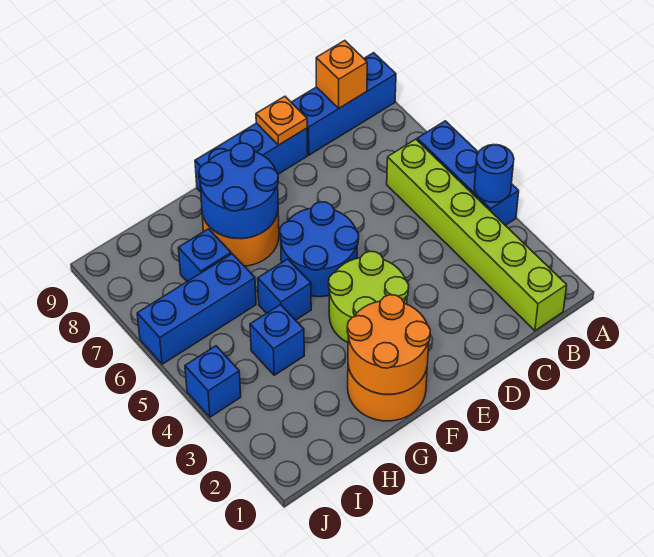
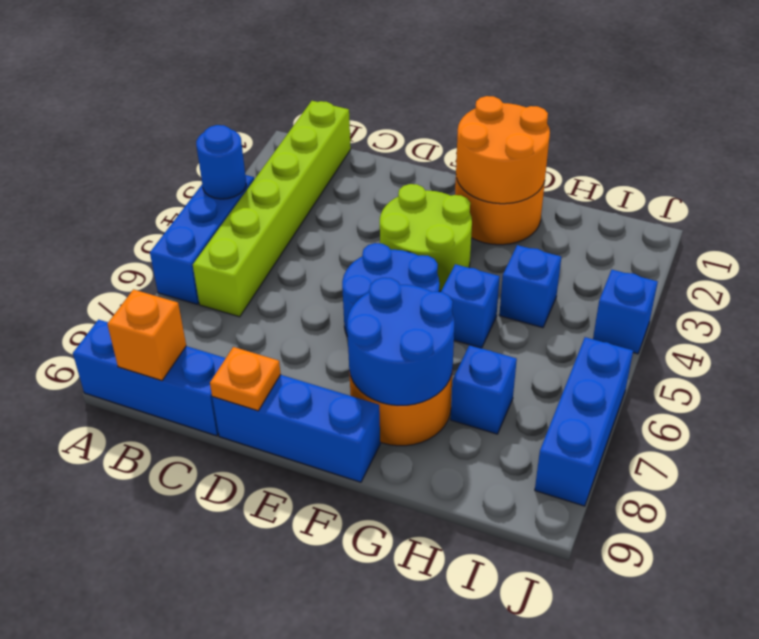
blue brick H6:J6 level 1 -> blue brick J6:J8 level 1

